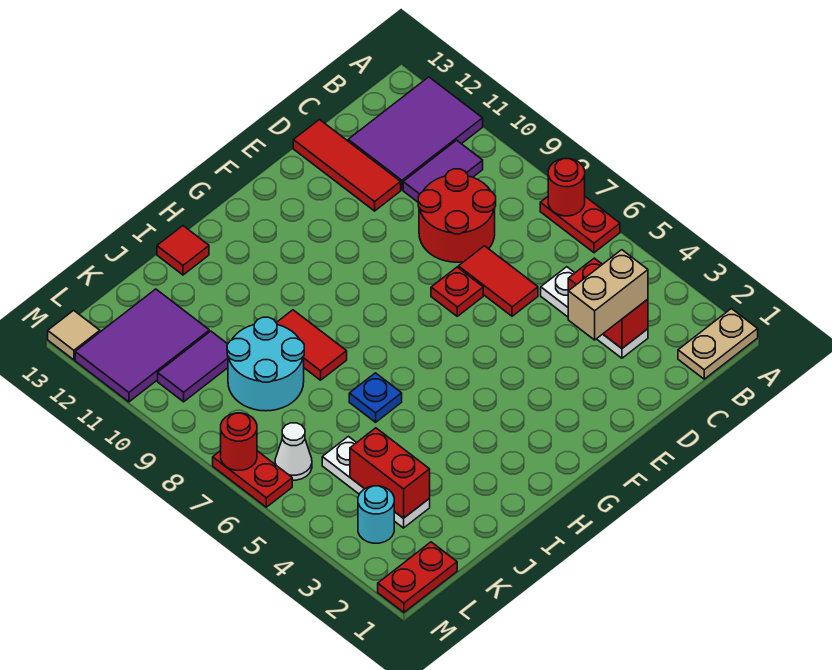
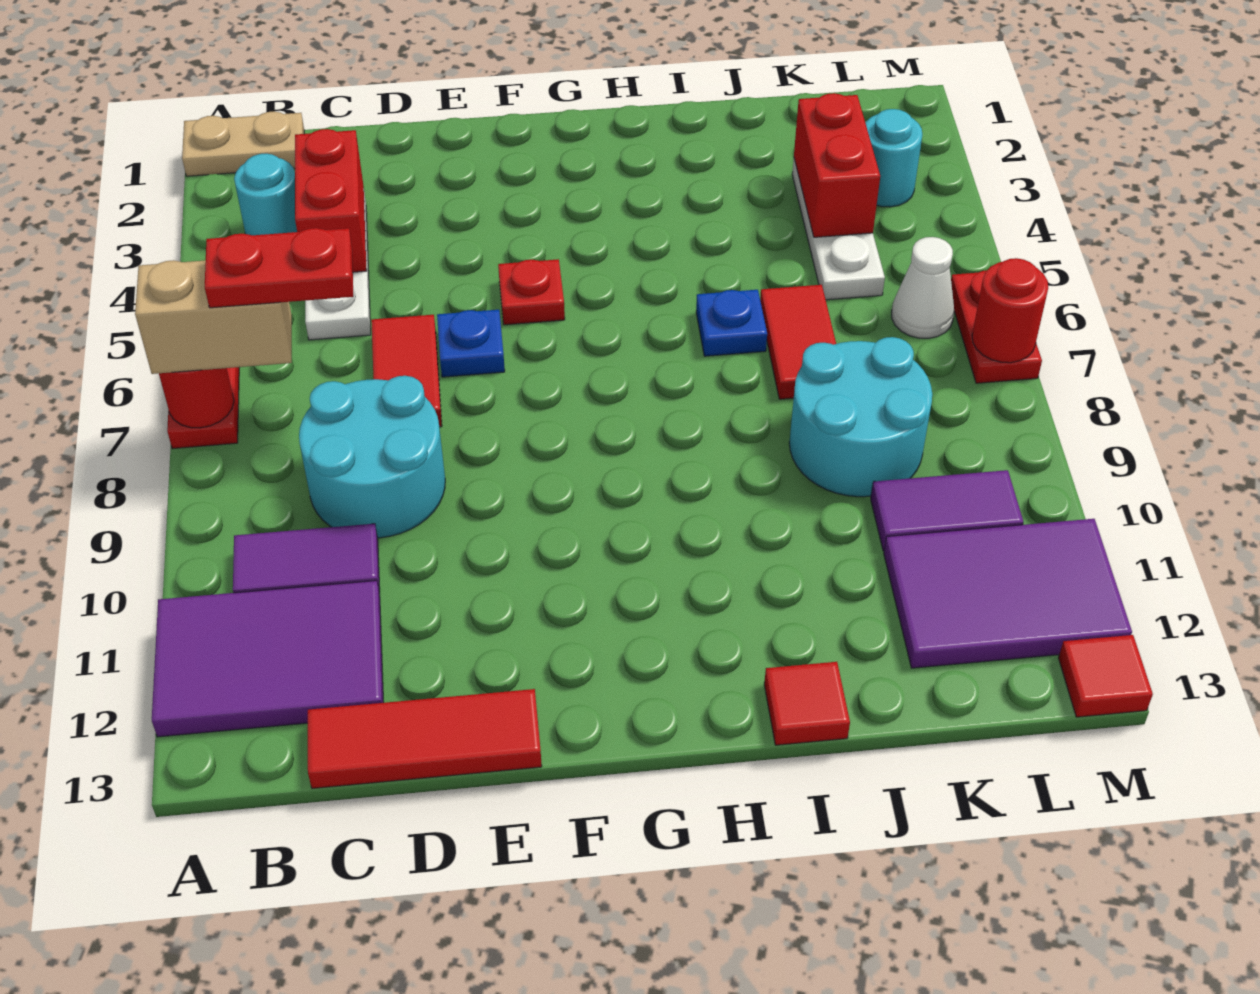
none -> cyan round brick B3 level 1
tan brick C3:D3 level 3 -> tan brick A7:B7 level 3
red round brick C8:D9 level 1 -> cyan round brick C8:D9 level 1
red tile D11:D13 level 1 -> red tile C13:E13 level 1
none -> blue plate E6 level 1
red plate E7 level 1 -> red plate F5 level 1
red tile I8:I9 level 1 -> red tile J6:J7 level 1
red plate L1:M1 level 1 -> red plate B7:C7 level 4
tan tile M13 level 1 -> red tile M13 level 1

